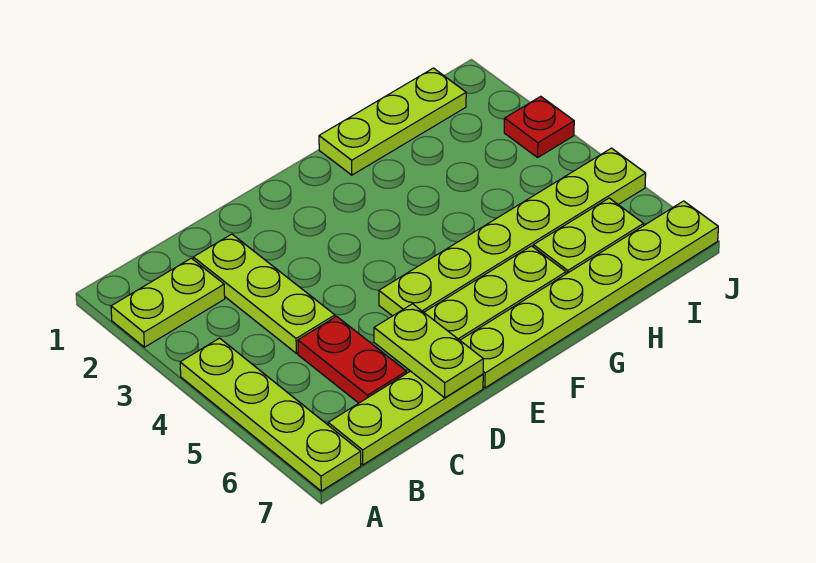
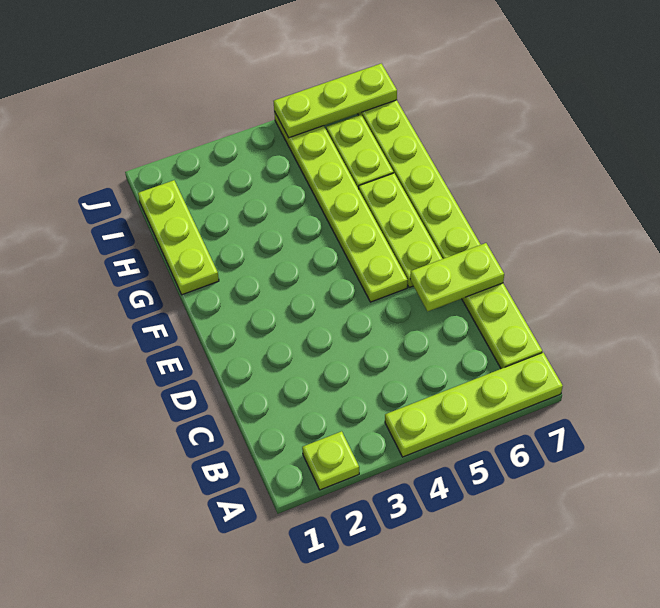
lime plate A2:B2 level 1 -> lime plate A2 level 1
lime plate C2:C4 level 1 -> lime plate J5:J7 level 2
red plate C5:C6 level 1 -> none
red plate J3 level 1 -> none

